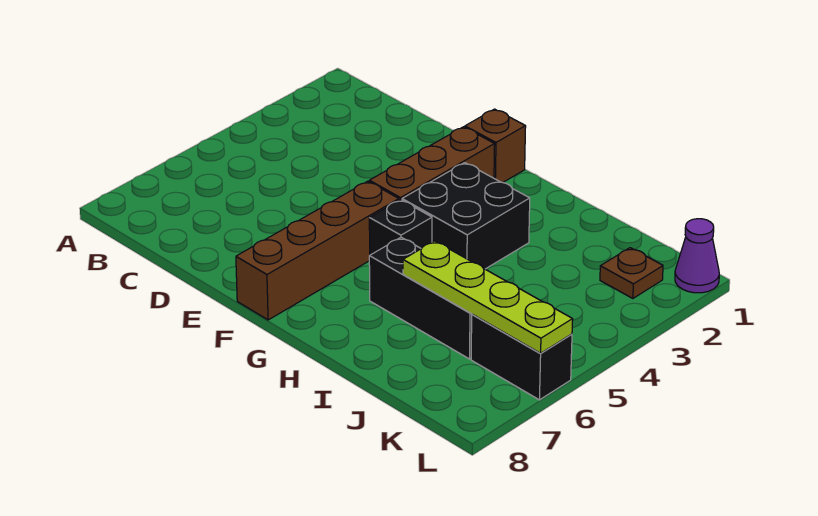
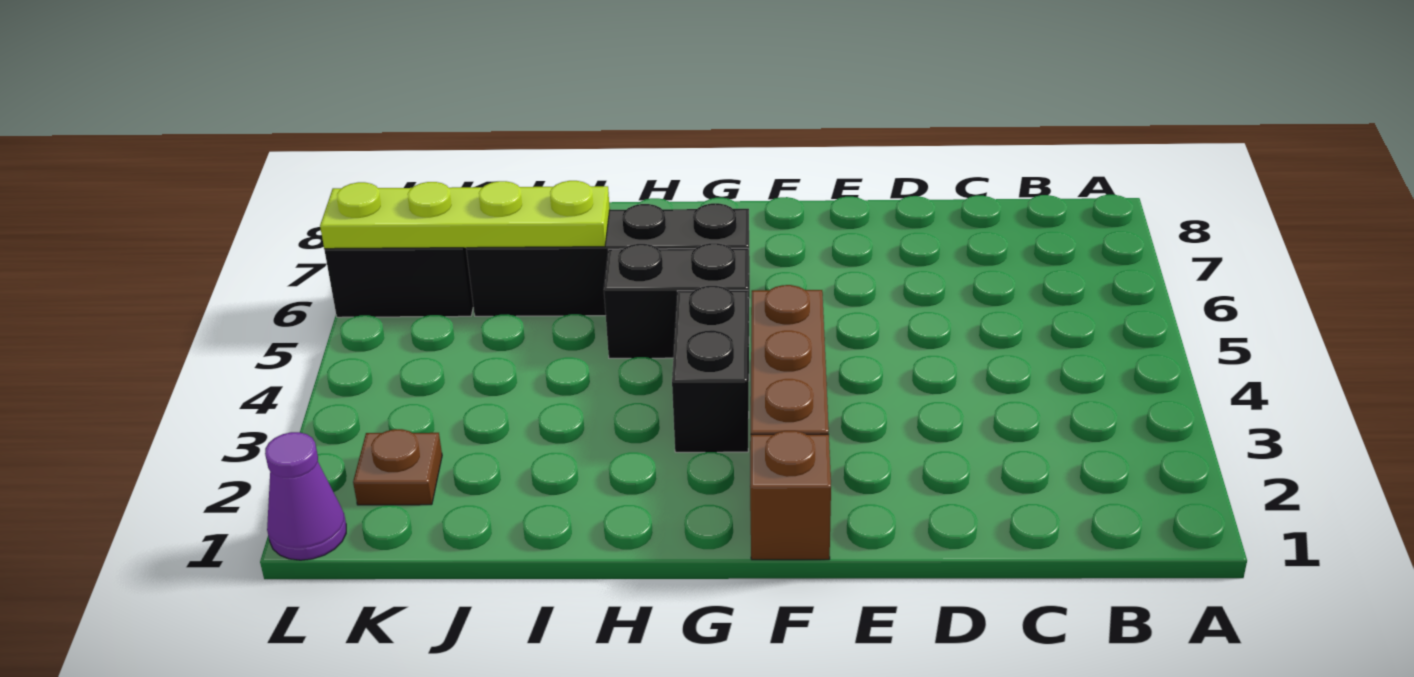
brown brick F5:F8 level 1 -> none
black brick G3:H4 level 1 -> black brick G3:G4 level 1
black brick G5 level 1 -> black brick G5:H5 level 1
black brick H6:J6 level 1 -> black brick G6:J6 level 1

